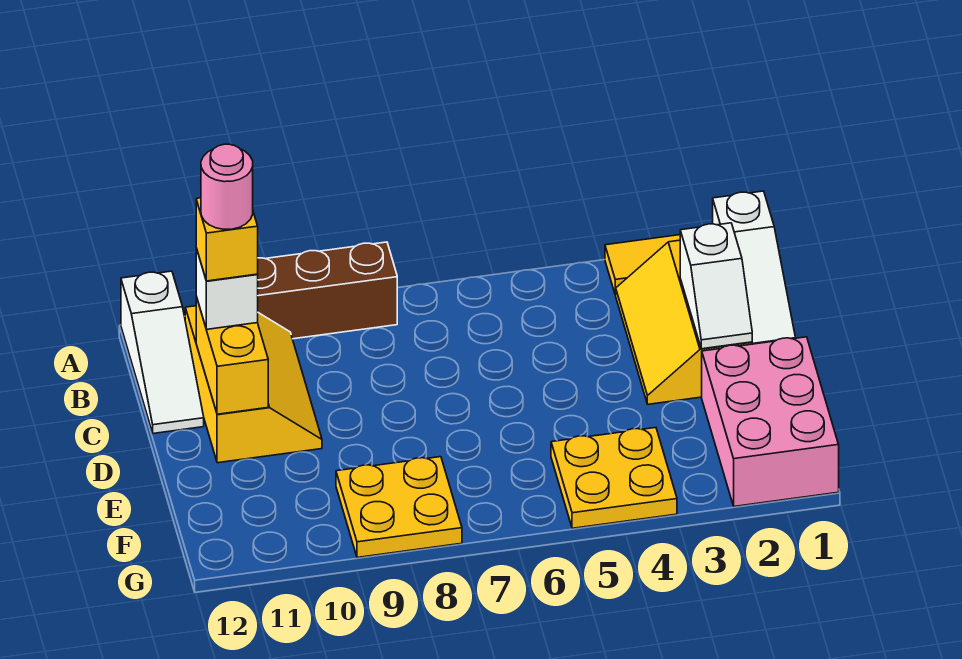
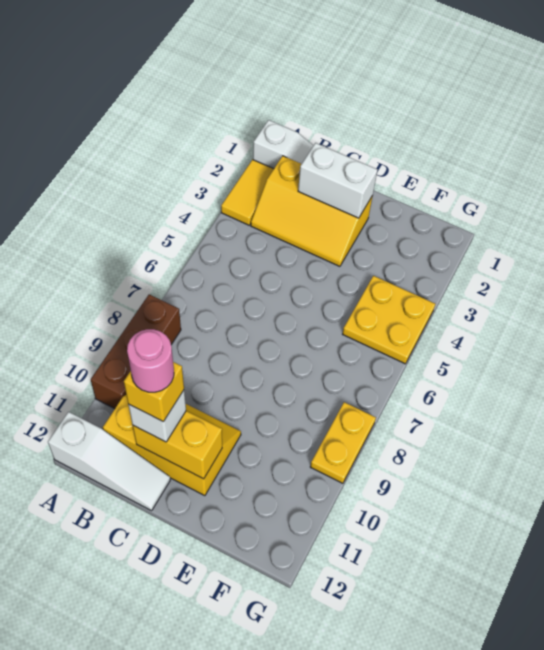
white slope C2:D2 level 2 top C -> white brick C2:D2 level 2
pink brick E1:G2 level 1 -> none
yellow plate F8:G9 level 1 -> yellow plate G8:G9 level 1

